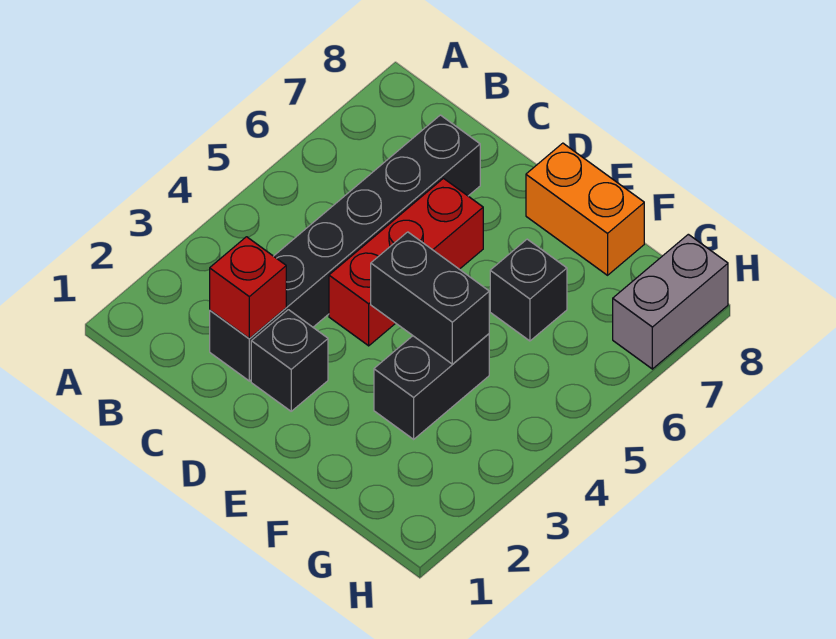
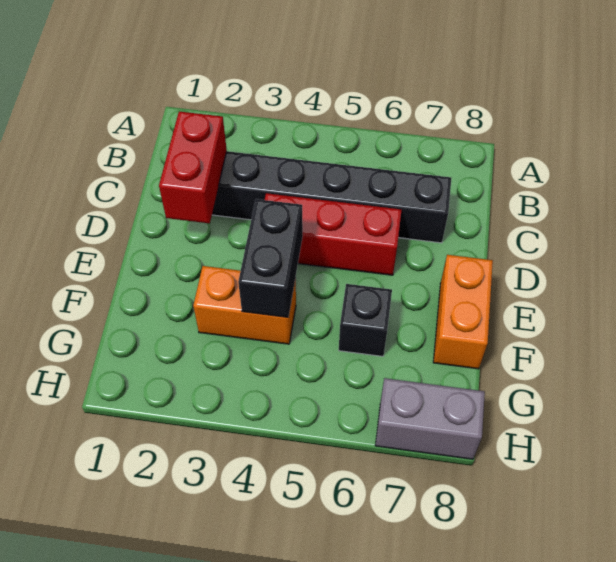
red brick C2 level 2 -> red brick C2:D2 level 2
black brick D2 level 1 -> none
black brick F3:F4 level 1 -> orange brick F3:F4 level 1

